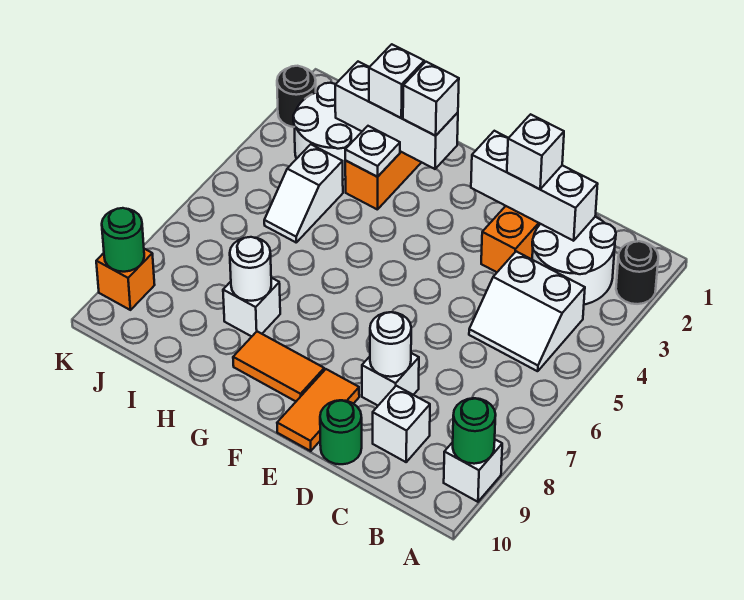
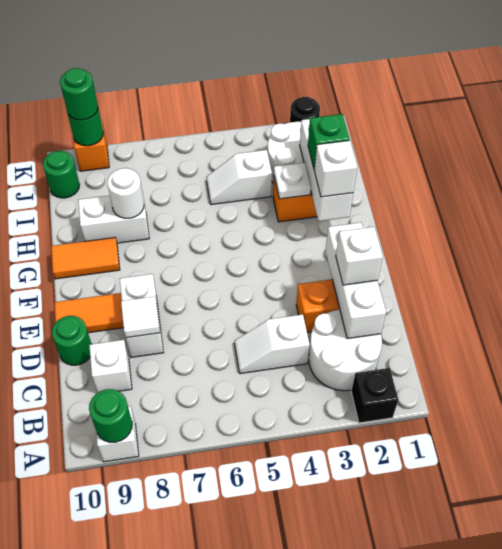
black round brick A2 level 1 -> black brick A2 level 1
white slope B4:C5 level 1 top 4 -> white slope C4:C5 level 1 top 4
white brick D8 level 1 -> white brick D8:E8 level 1
white round brick D8 level 2 -> white tile D8 level 2
orange tile F9:G9 level 1 -> orange tile G9:G10 level 1
white brick H2 level 3 -> green brick H2 level 3
white brick H8 level 1 -> white brick H8:H9 level 1
none -> green round brick J10 level 1
none -> green round brick K9 level 3

